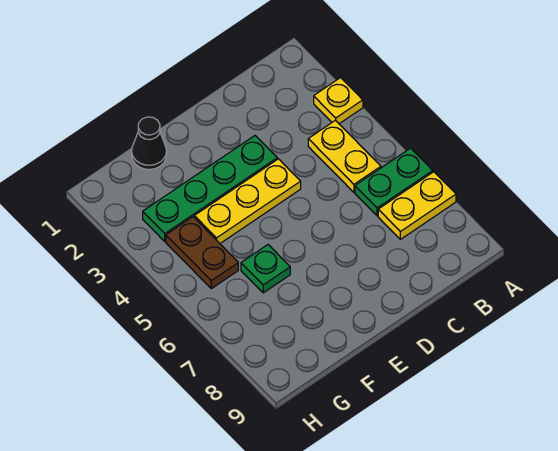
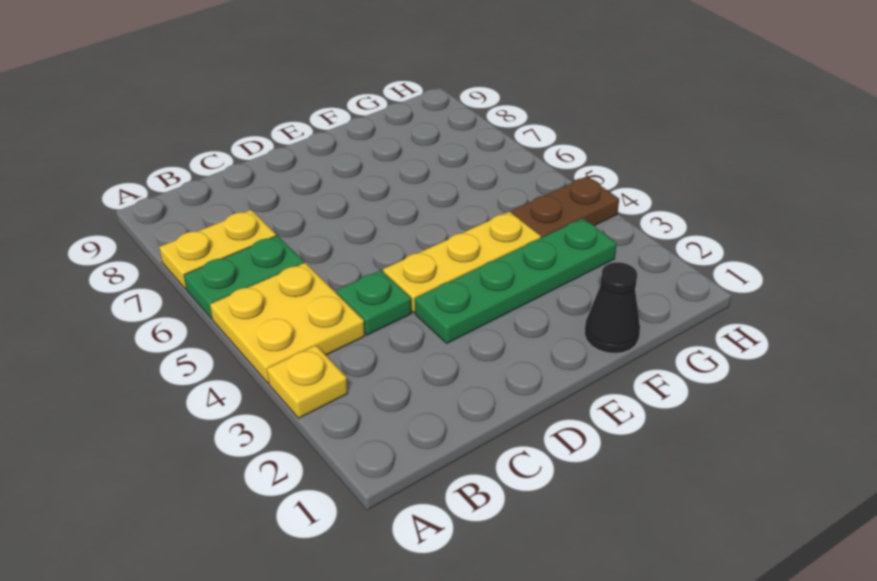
yellow plate B4:B5 level 1 -> yellow plate A4:B5 level 1
green plate F6 level 1 -> green plate C4 level 1
brown plate G4:G5 level 1 -> brown plate G4:H4 level 1

